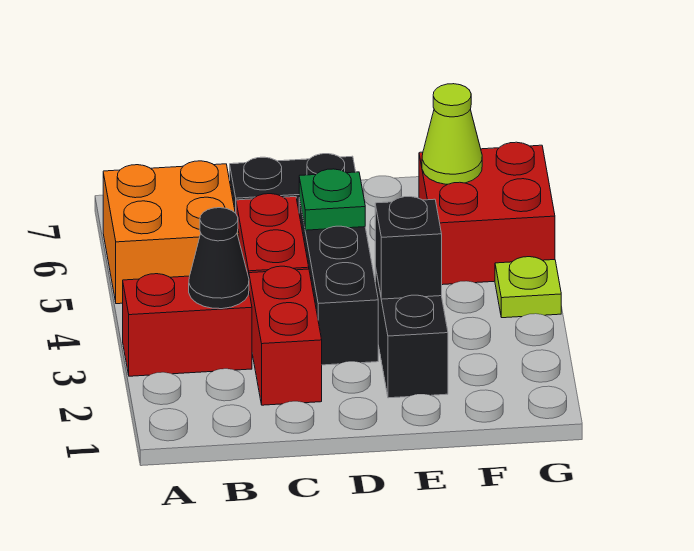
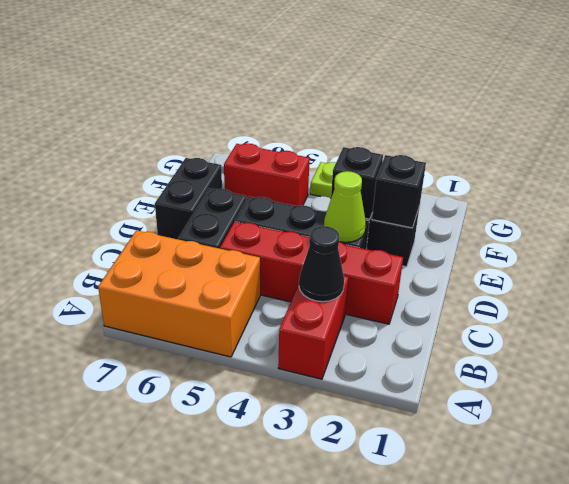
orange brick A5:B6 level 1 -> orange brick A5:B7 level 1
green plate D5 level 2 -> none
none -> black brick D7:E7 level 1
none -> black brick E2 level 2
red brick F5:G6 level 1 -> red brick F5:F6 level 1
lime cone F6 level 2 -> lime cone D3 level 2

